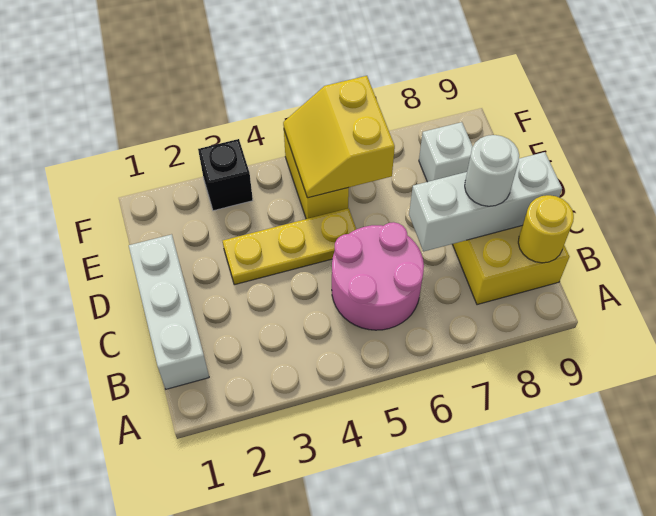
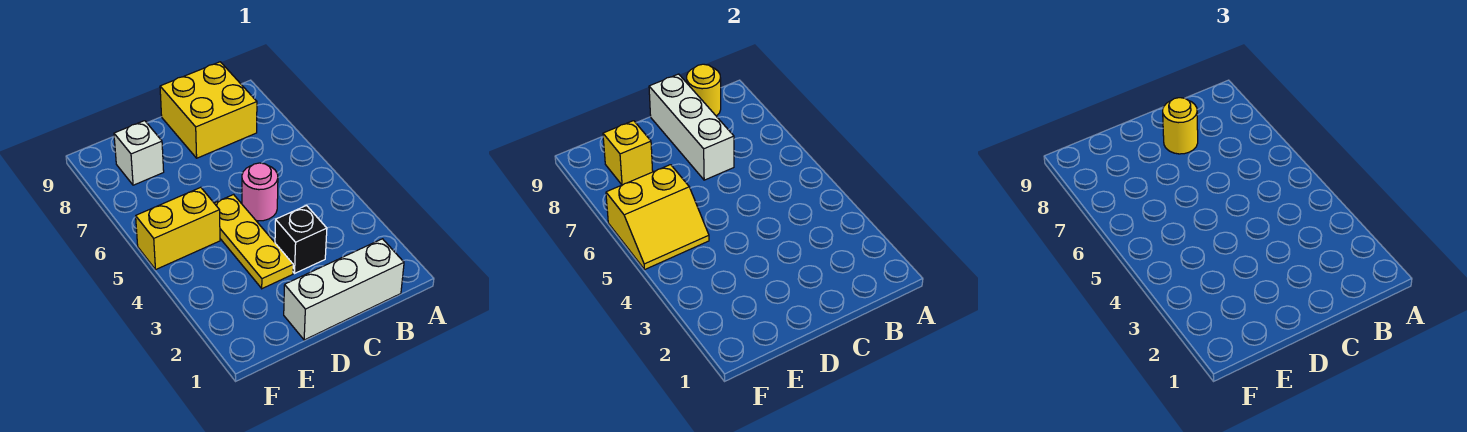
pink round brick B5:C6 level 1 -> pink round brick C5 level 1
white round brick C8 level 3 -> yellow round brick C8 level 3
none -> yellow brick E8 level 2
black brick F3 level 1 -> black brick C3 level 1

